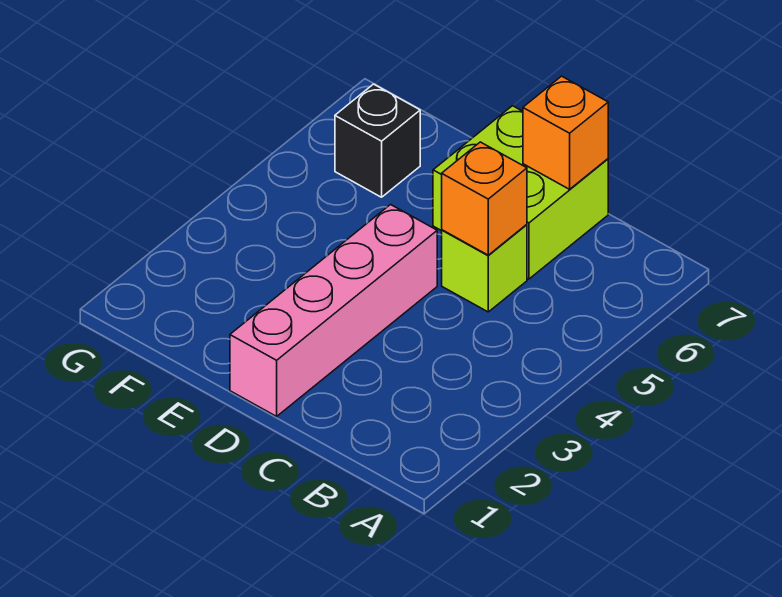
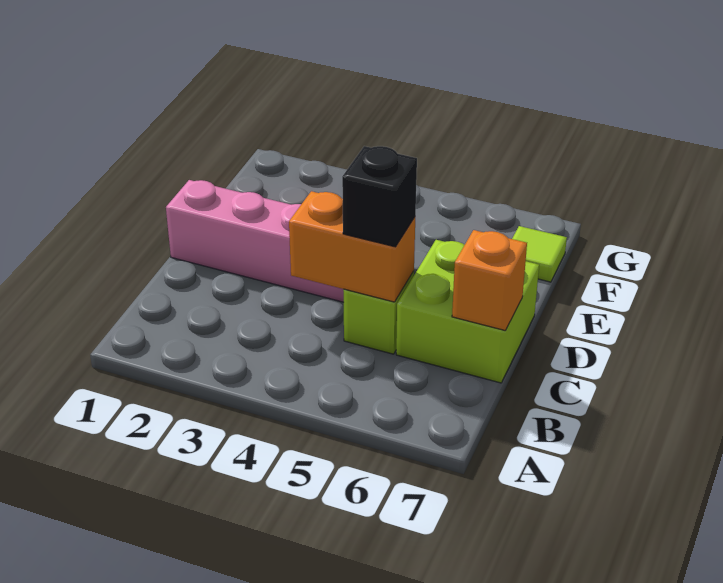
orange brick C5 level 2 -> orange brick C4:C5 level 2
black brick F6 level 1 -> black brick C5 level 3
none -> lime tile F7 level 1

